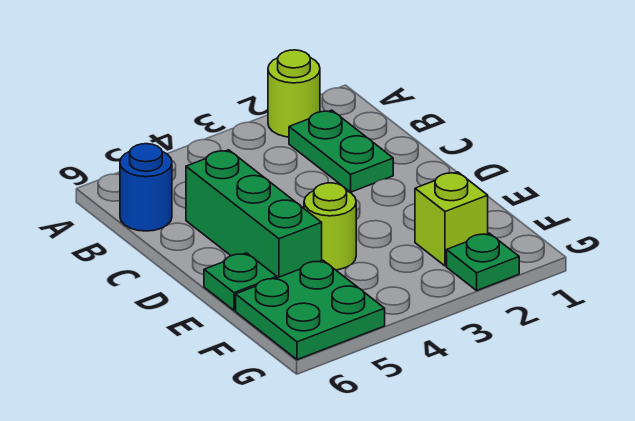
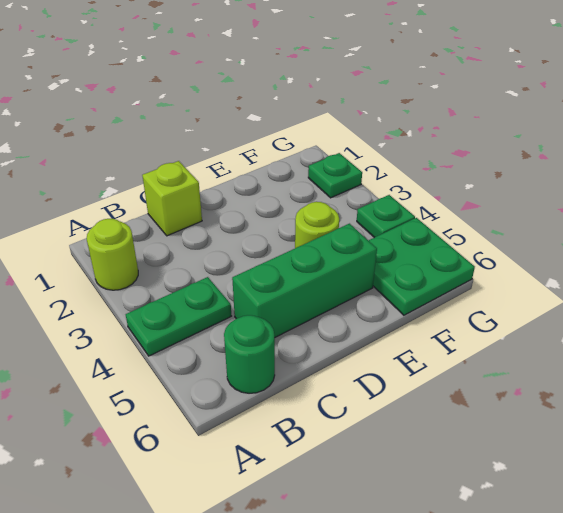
green plate B2:C2 level 1 -> green plate A4:B4 level 1
blue round brick B6 level 1 -> green round brick B6 level 1
green plate E6 level 1 -> green plate G4 level 1
lime brick F2 level 1 -> lime brick C1 level 1

